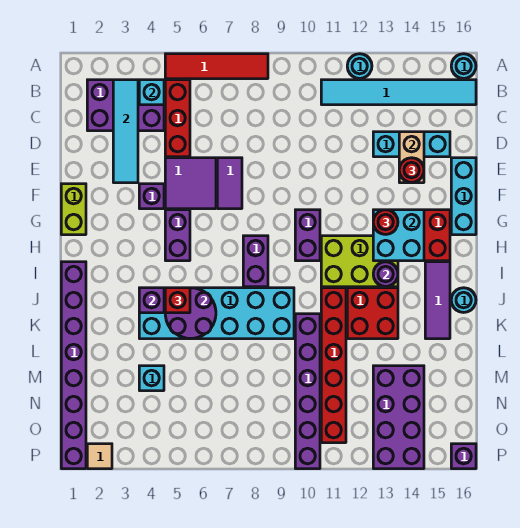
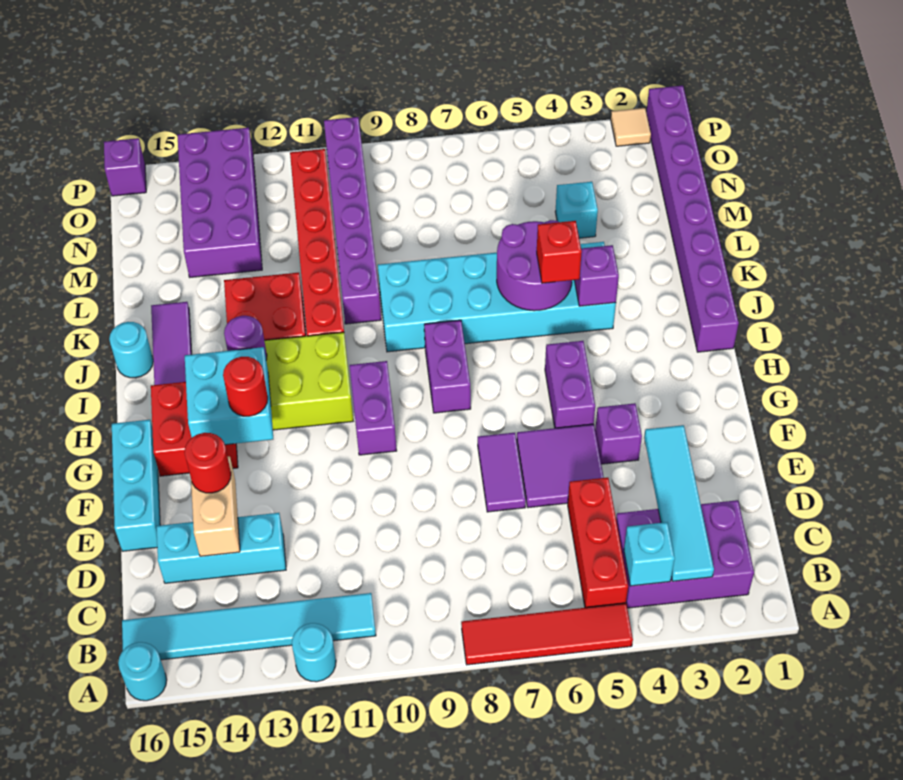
lime brick F1:G1 level 1 -> none

